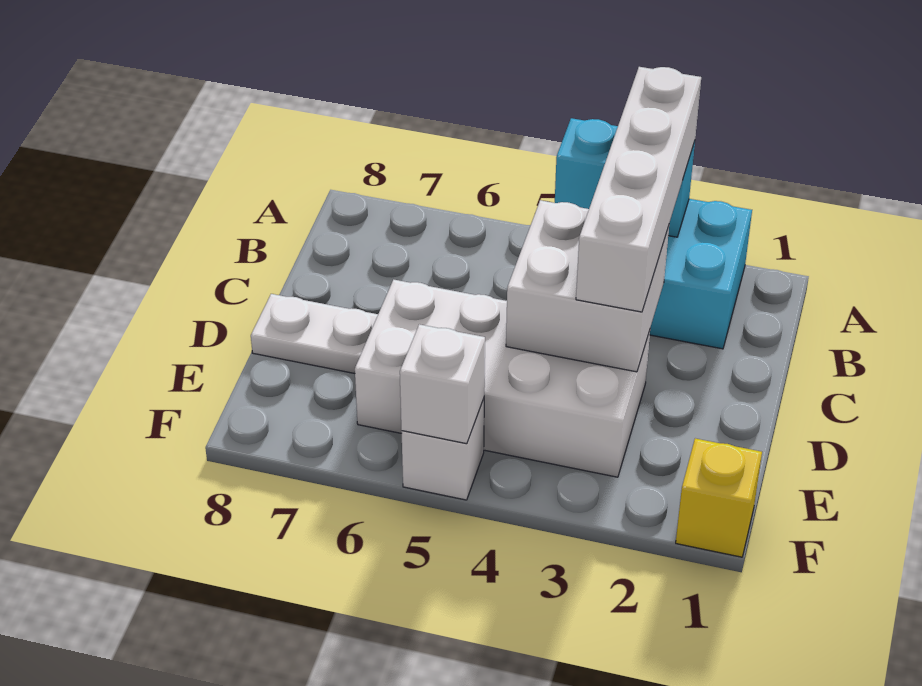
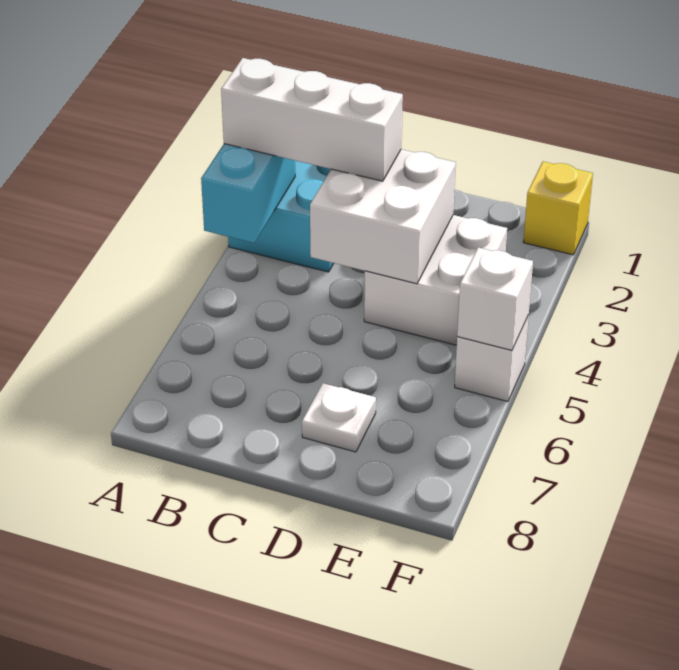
white brick A3:D3 level 3 -> white brick A3:C3 level 3
white brick D3:E6 level 1 -> white brick D3:E4 level 1
white plate D7:D8 level 1 -> white plate D7 level 1

